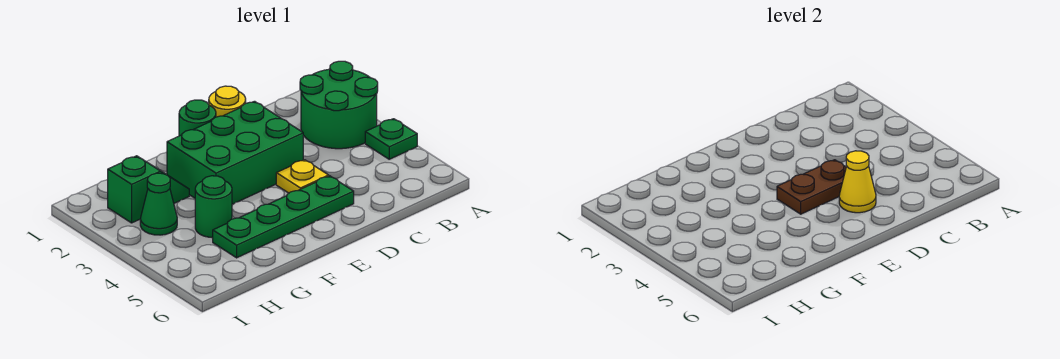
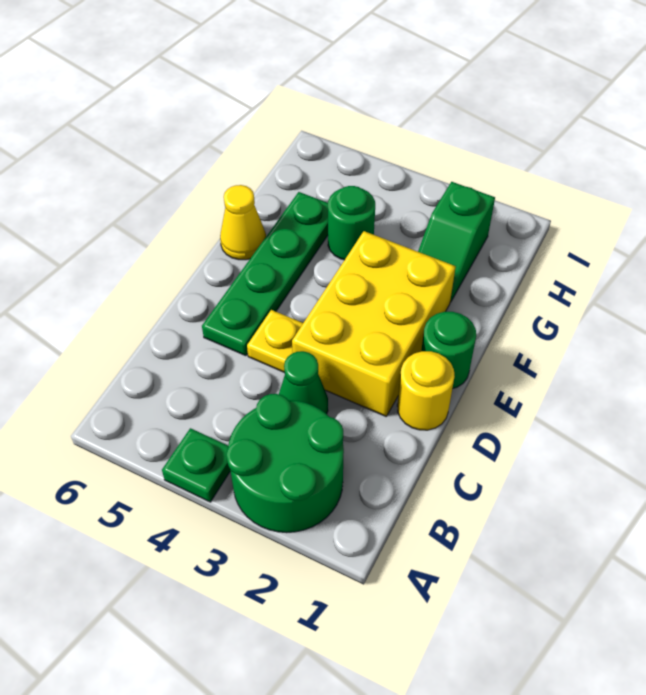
green brick D2:F3 level 1 -> yellow brick D2:F3 level 1
brown plate D4:E4 level 2 -> none
yellow cone D5 level 2 -> yellow cone F6 level 1
green cone H3 level 1 -> green cone C3 level 1

